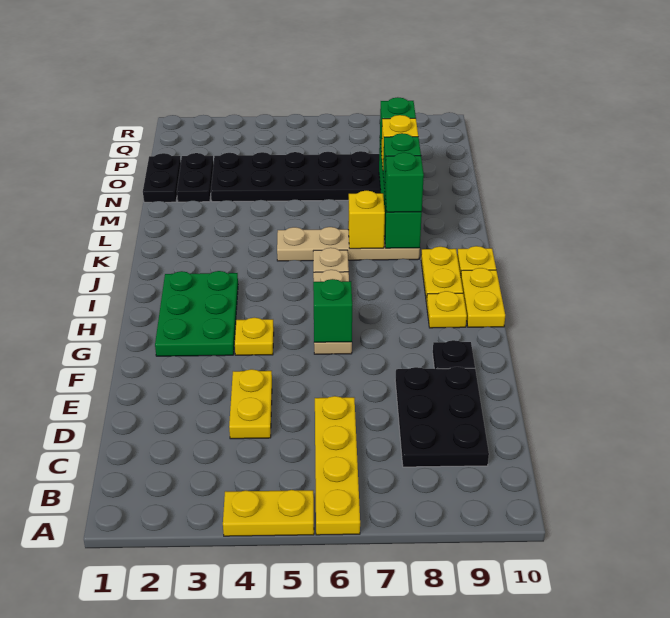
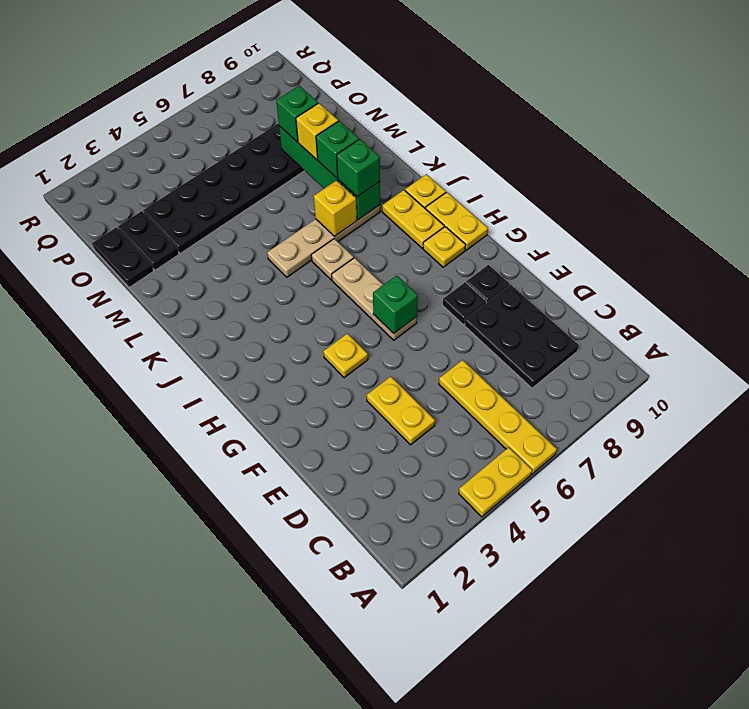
none -> black plate F8 level 1
green plate G2:I3 level 1 -> none

